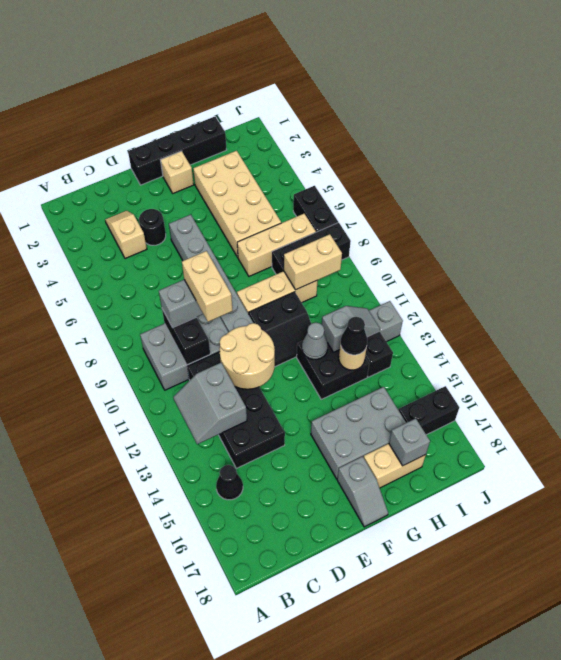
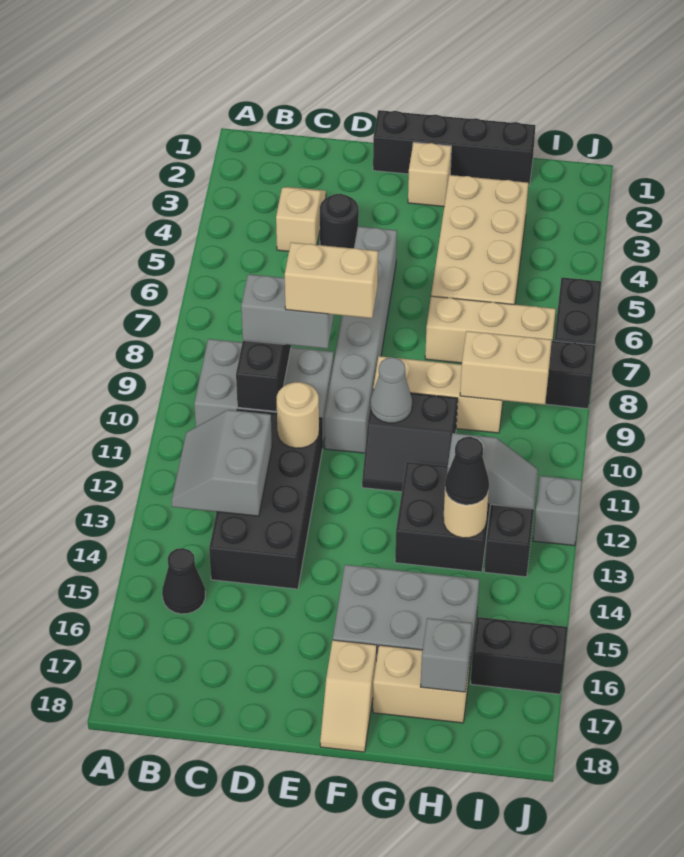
tan brick D9:D10 level 4 -> tan brick D9:E9 level 4
tan round brick D11:E12 level 2 -> tan round brick D11 level 2
grey slope F17:F18 level 1 top 17 -> tan slope F17:F18 level 1 top 17
grey cone G12 level 2 -> grey cone F10 level 2

